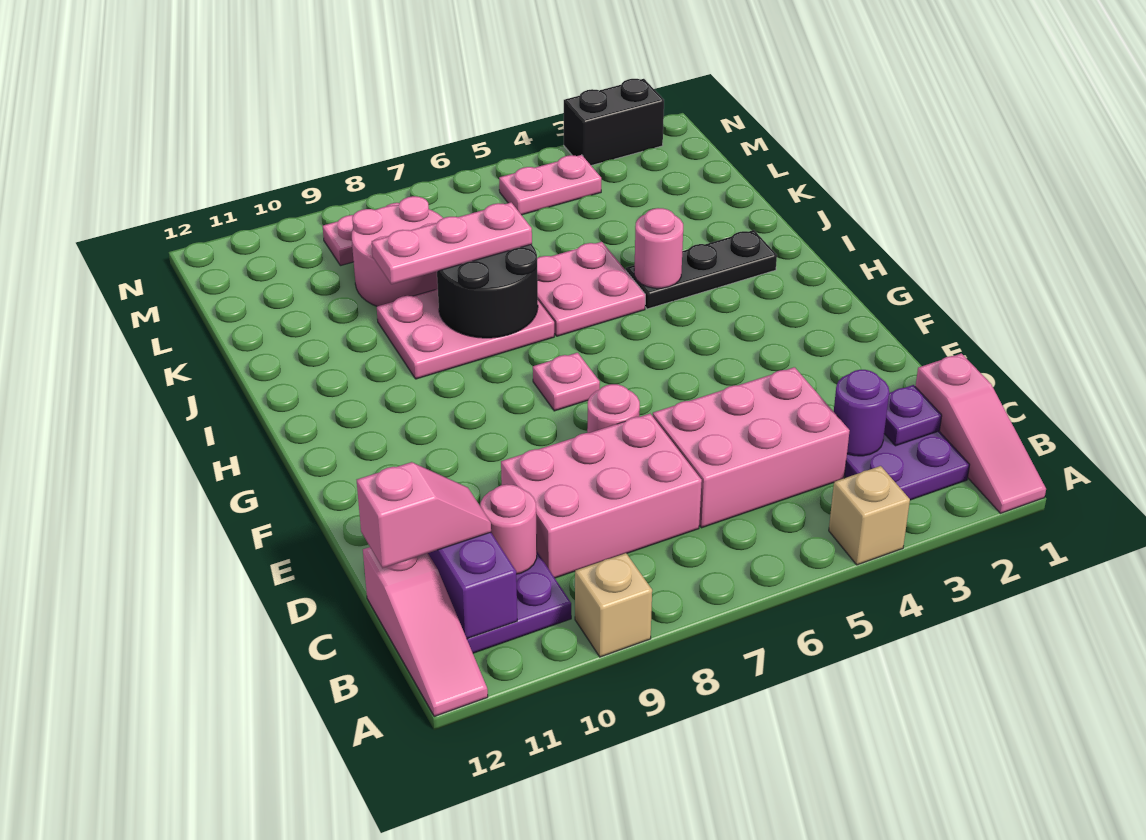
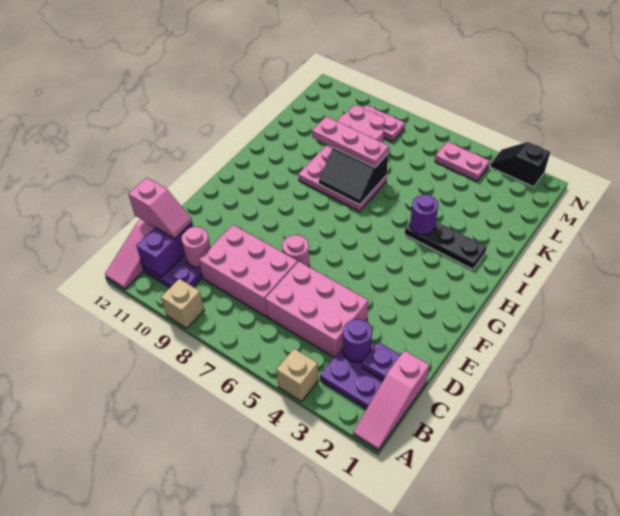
pink plate G7 level 1 -> none
pink round brick I4 level 2 -> purple round brick I4 level 2
pink plate I5:J6 level 1 -> none
black round brick I7:J8 level 2 -> black slope I7:J8 level 2 top J
black brick N2:N3 level 1 -> black slope N2:N3 level 1 top 2

